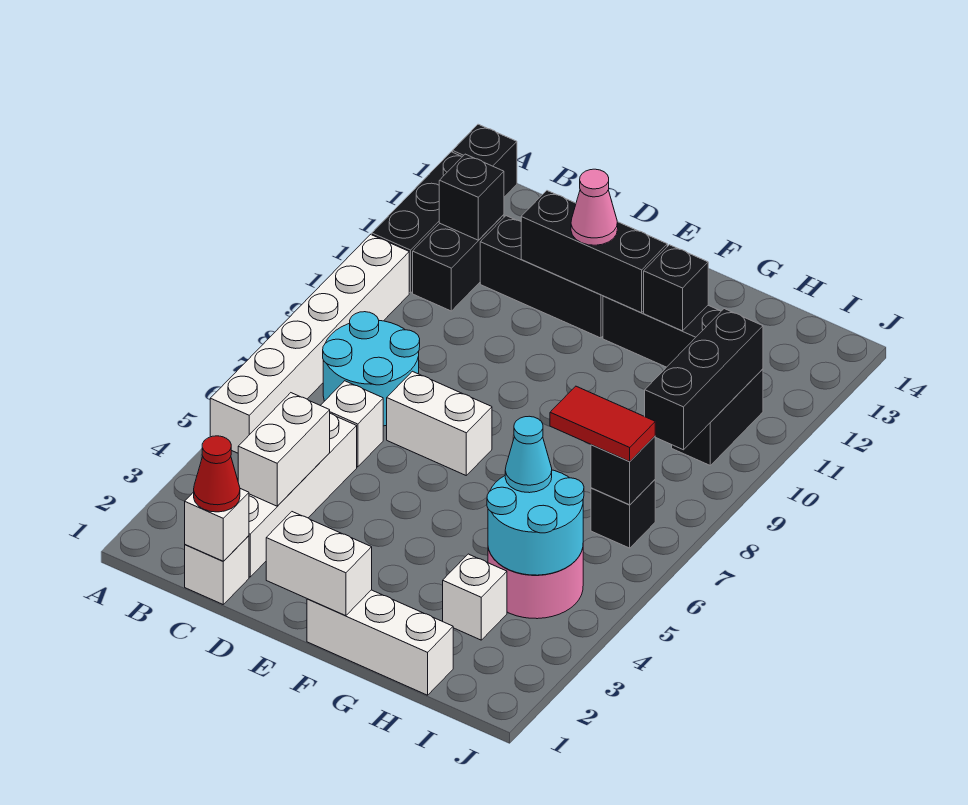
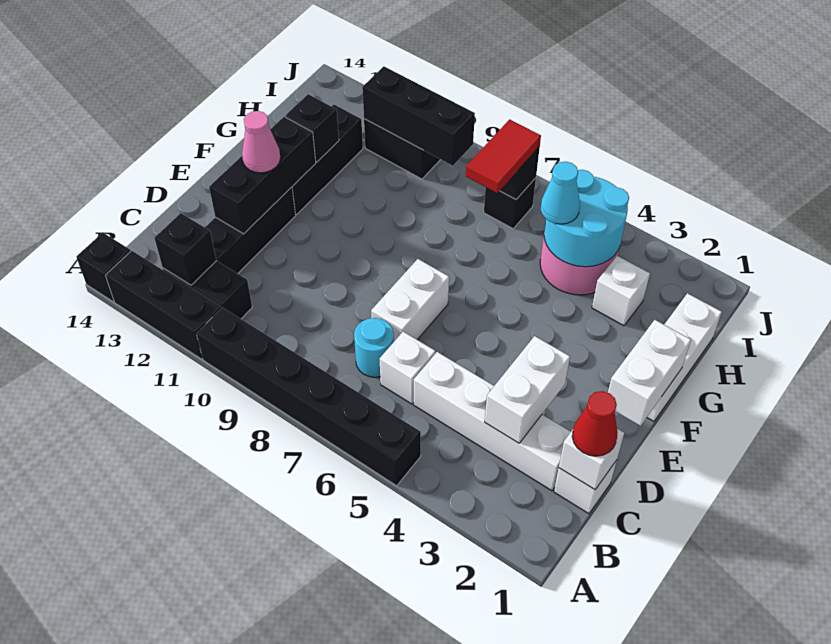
white brick A5:A10 level 1 -> black brick A5:A10 level 1
cyan round brick B7:C8 level 1 -> cyan round brick C7 level 1
white brick C3:C4 level 2 -> white brick C3:D3 level 2

